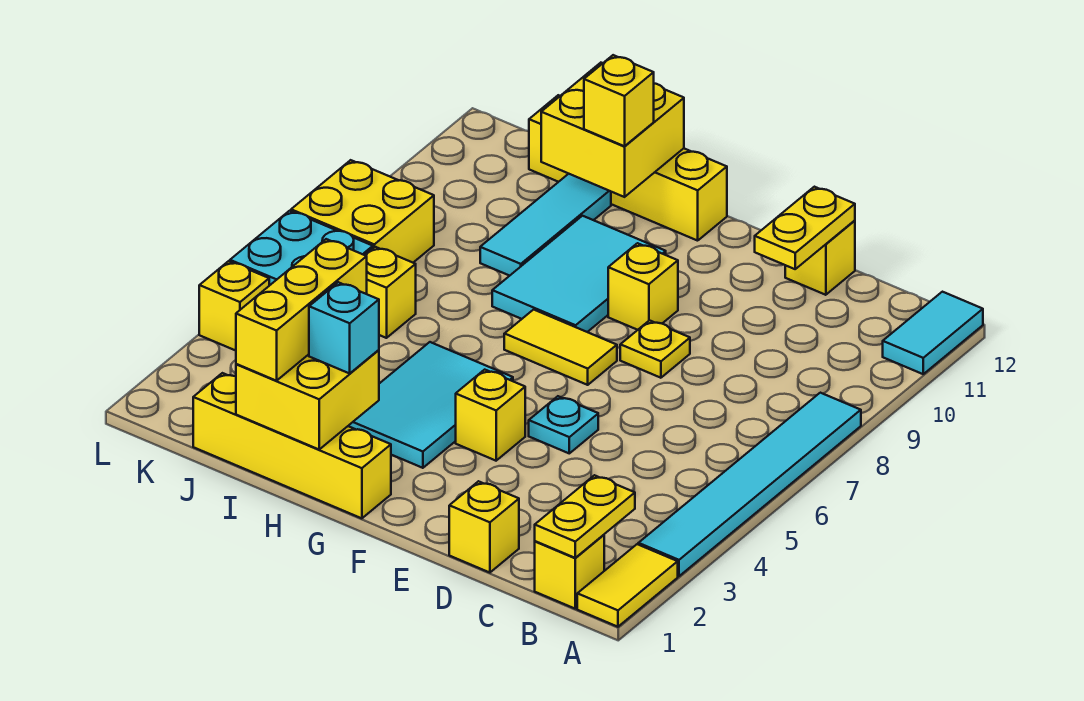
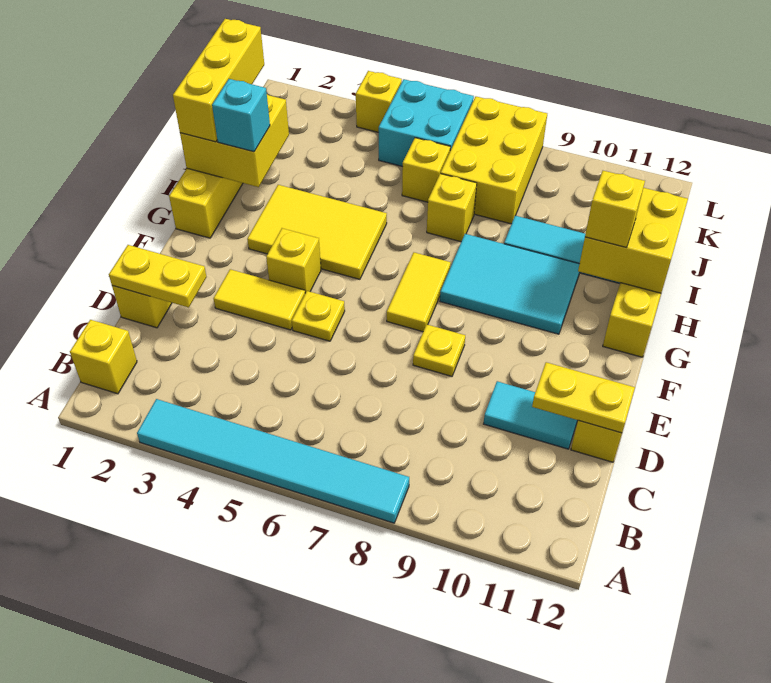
yellow tile A1:A2 level 1 -> yellow tile E3:E4 level 1
cyan tile A11:A12 level 1 -> cyan tile D10:D11 level 1
yellow plate B1:B2 level 2 -> yellow plate D1:D2 level 2
cyan plate E5 level 1 -> yellow plate E5 level 1
yellow brick F9 level 1 -> yellow brick I7 level 1
cyan tile G3:H5 level 1 -> yellow tile G3:H5 level 1
yellow brick I1:I3 level 3 -> yellow brick H1:J1 level 3
yellow brick K7:L8 level 1 -> yellow brick J7:L8 level 1

